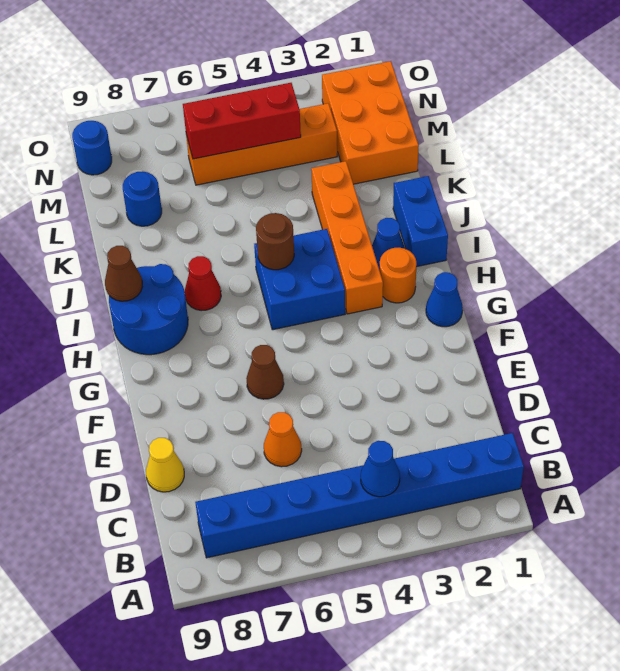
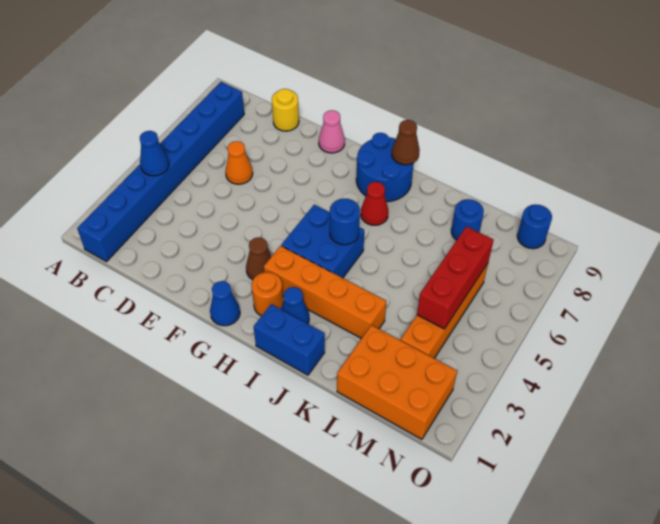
yellow cone D9 level 1 -> yellow round brick D9 level 1
brown cone F6 level 1 -> brown cone G3 level 1
none -> pink cone F9 level 1
brown round brick I5 level 2 -> blue round brick I5 level 2

